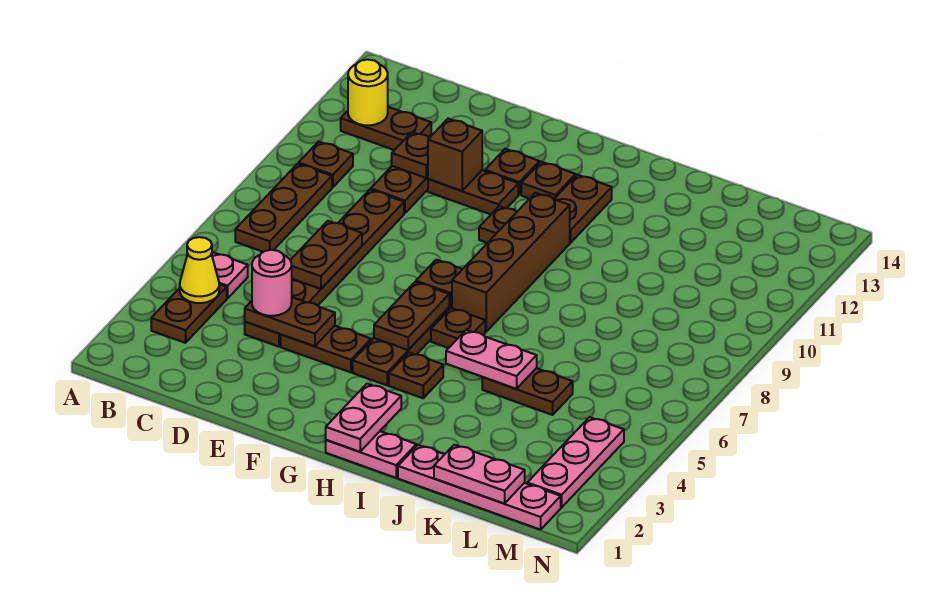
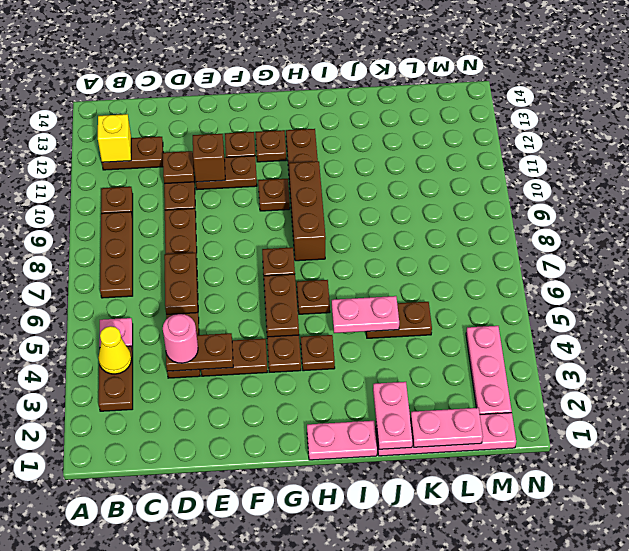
yellow round brick B12 level 2 -> yellow brick B12 level 2
pink plate H1:H2 level 2 -> pink plate J1:J2 level 2
brown brick H7:H10 level 1 -> brown brick H8:H10 level 1

